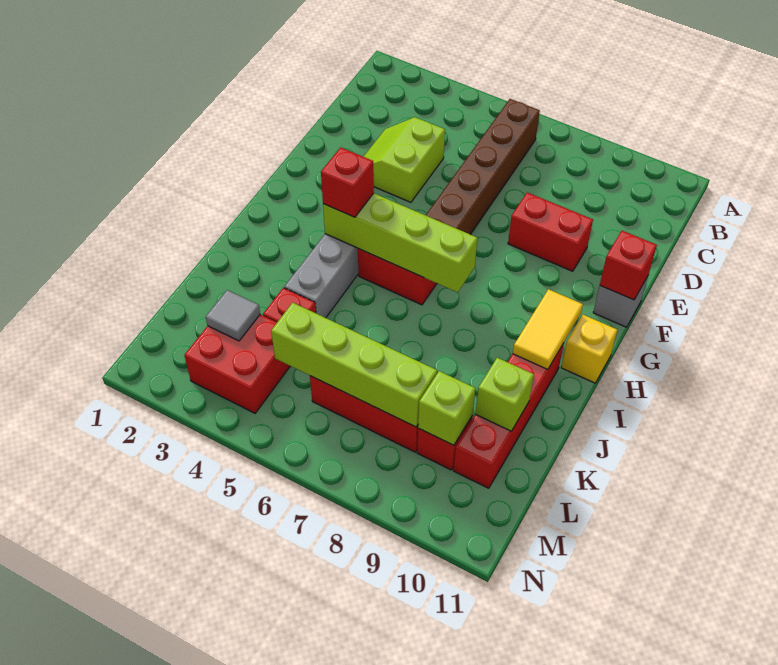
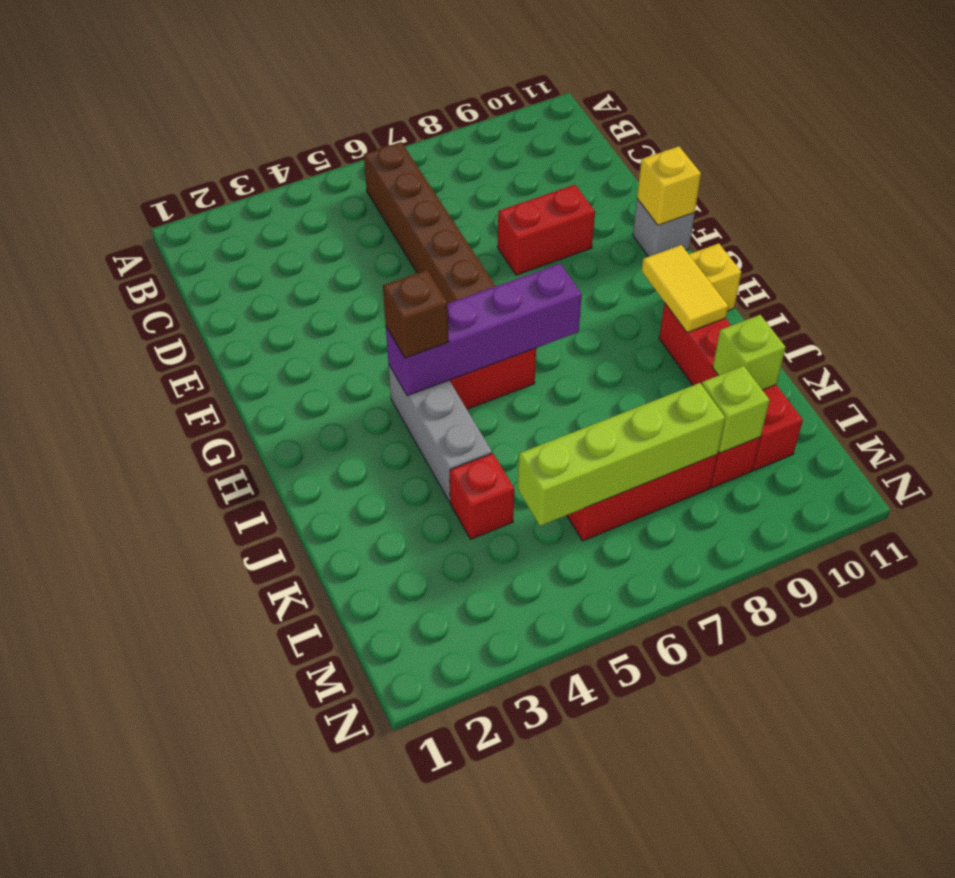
lime slope D3:E4 level 1 top 4 -> none
red brick F11 level 2 -> yellow brick F11 level 2
lime brick H4:H7 level 2 -> purple brick H4:H7 level 2
red brick H4 level 3 -> brown brick H4 level 3
red brick L3:M4 level 1 -> none
grey tile L3 level 2 -> none

